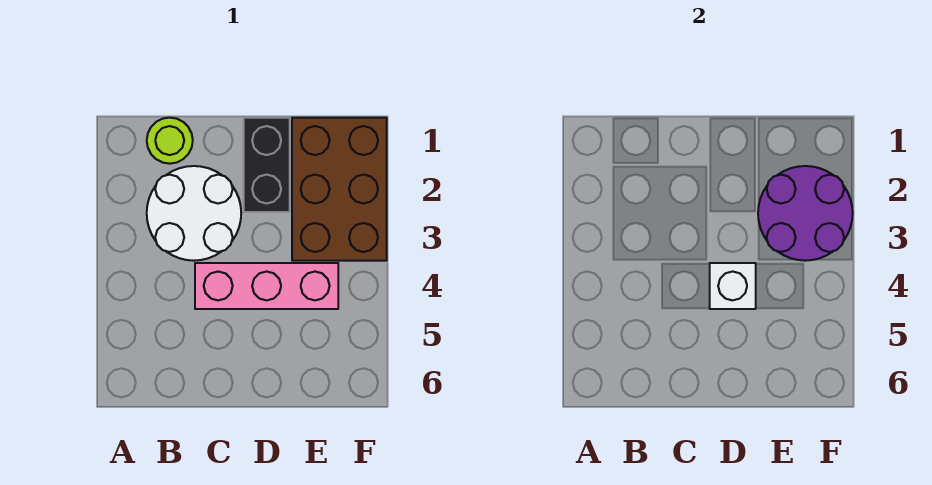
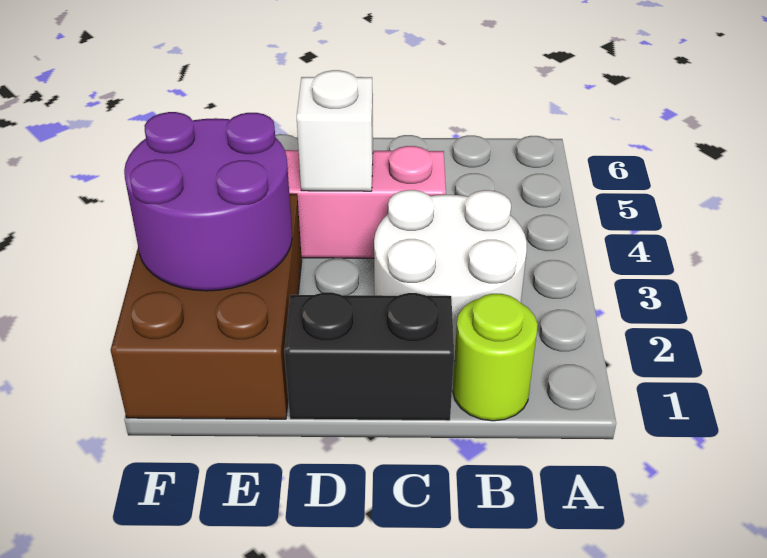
black brick D1:D2 level 1 -> black brick C1:D1 level 1

